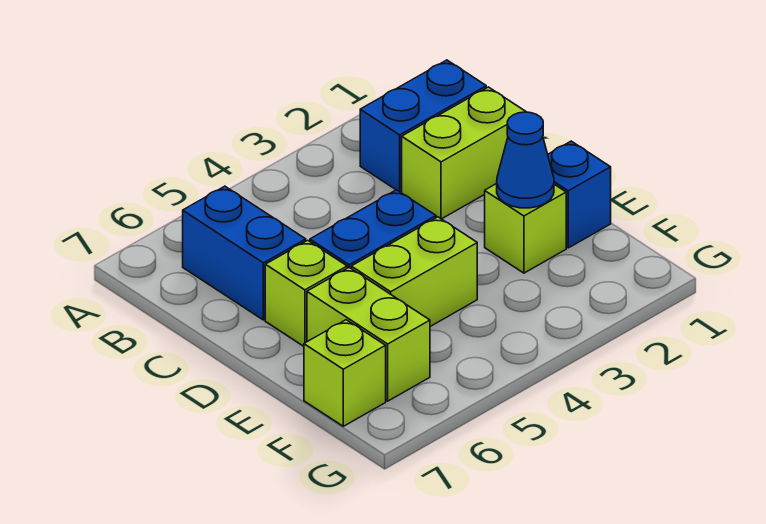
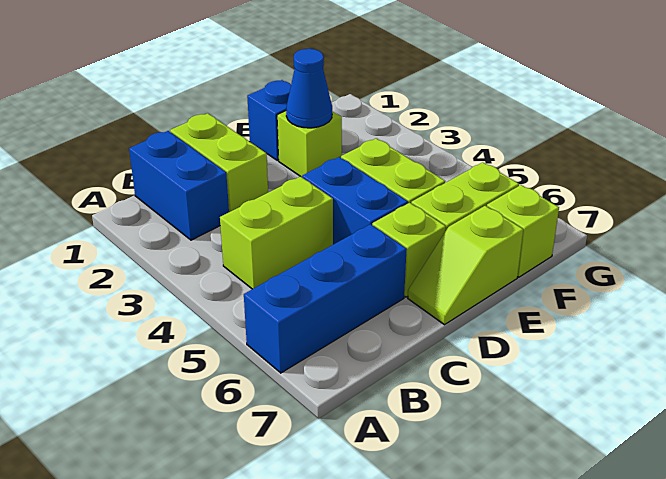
none -> lime brick B4:C4 level 1
blue brick B6:C6 level 1 -> blue brick A6:C6 level 1
none -> lime slope D7:E7 level 1 top E

